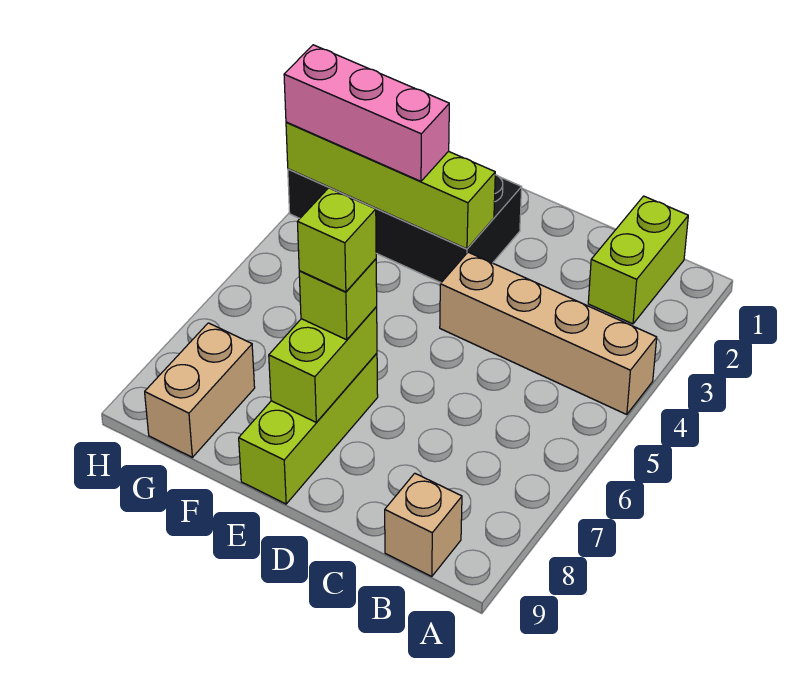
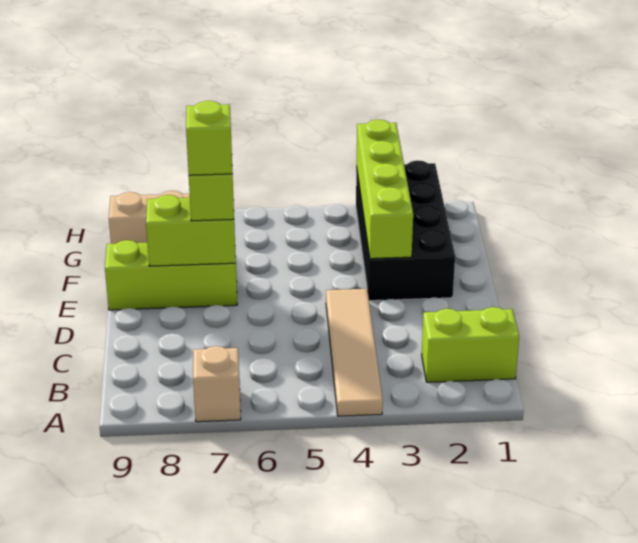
tan brick A4:D4 level 1 -> tan tile A4:D4 level 1
tan brick B9 level 1 -> tan brick A7 level 1
pink brick F3:H3 level 3 -> none

